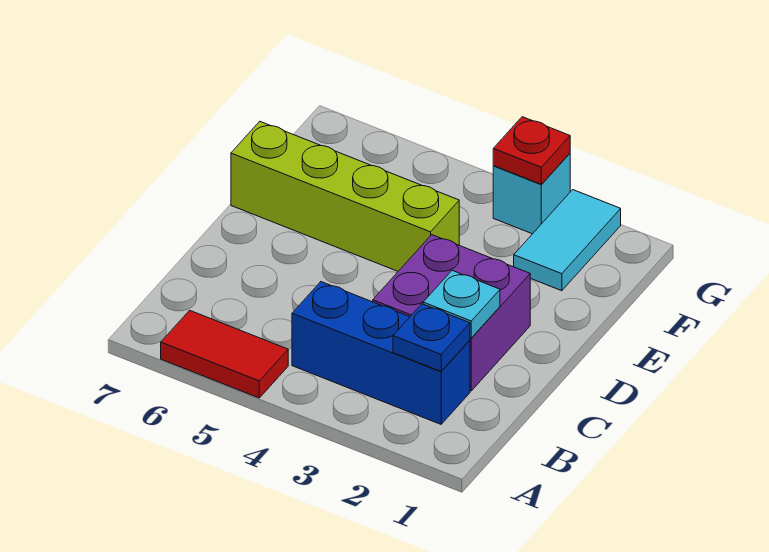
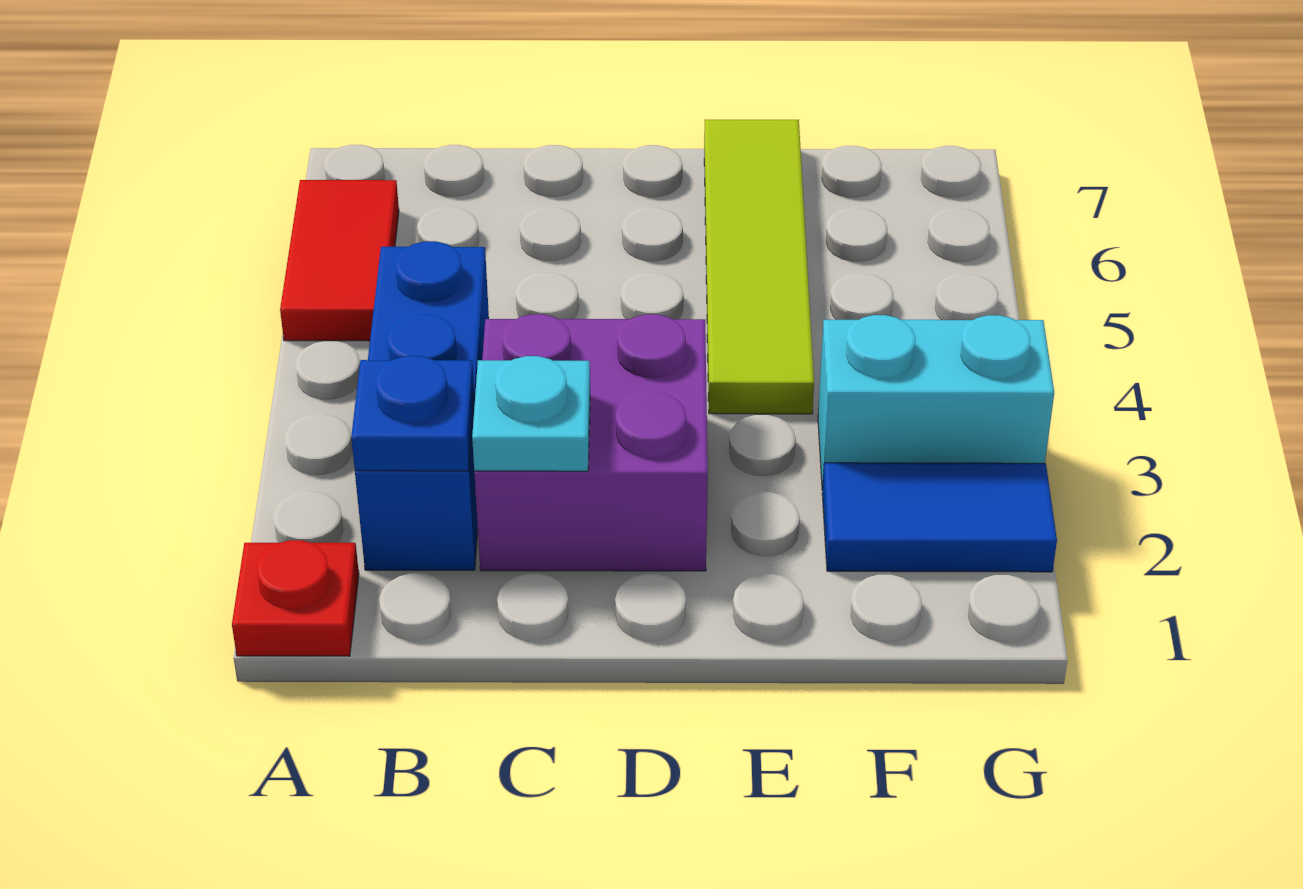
lime brick E4:E7 level 1 -> lime tile E4:E7 level 1
cyan tile F2:G2 level 1 -> blue tile F2:G2 level 1
cyan brick G3 level 1 -> cyan brick F3:G3 level 1
red plate G3 level 2 -> red plate A1 level 1

